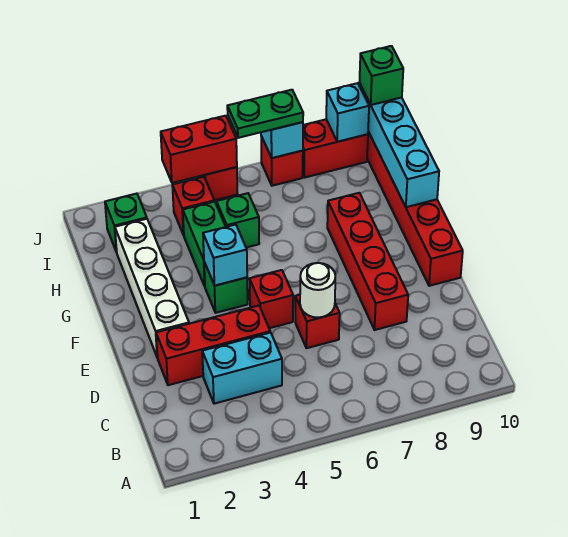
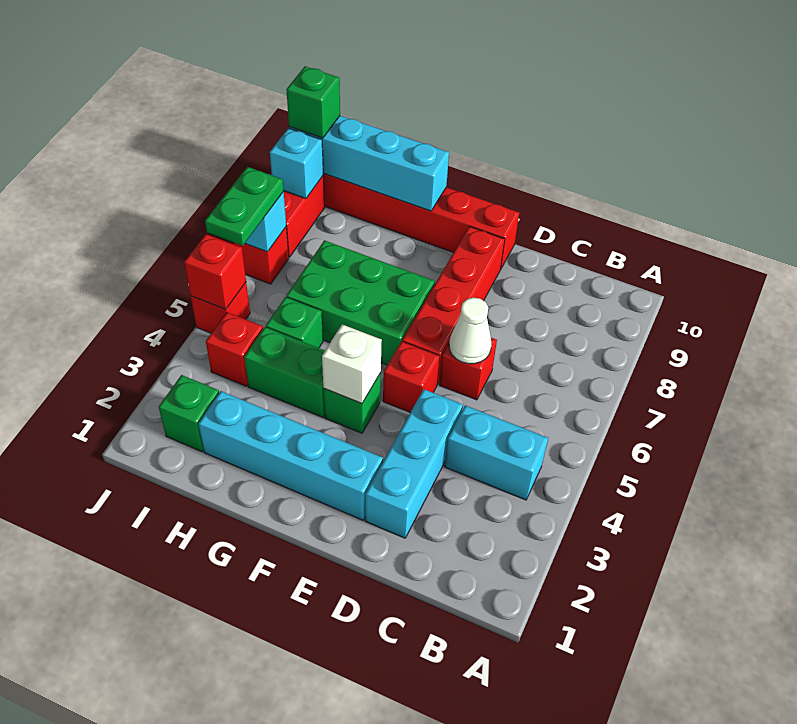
cyan brick C3:C4 level 1 -> cyan brick B4:C4 level 1
red brick D2:D4 level 1 -> cyan brick D2:D4 level 1
white round brick D6 level 2 -> white cone D6 level 2
red brick D8:G8 level 1 -> red brick E6:E9 level 1
white brick E2:H2 level 1 -> cyan brick E2:H2 level 1
cyan brick F4 level 2 -> white brick F4 level 2
none -> green brick F6:H7 level 1
red brick J4:J5 level 2 -> red brick J5 level 2

